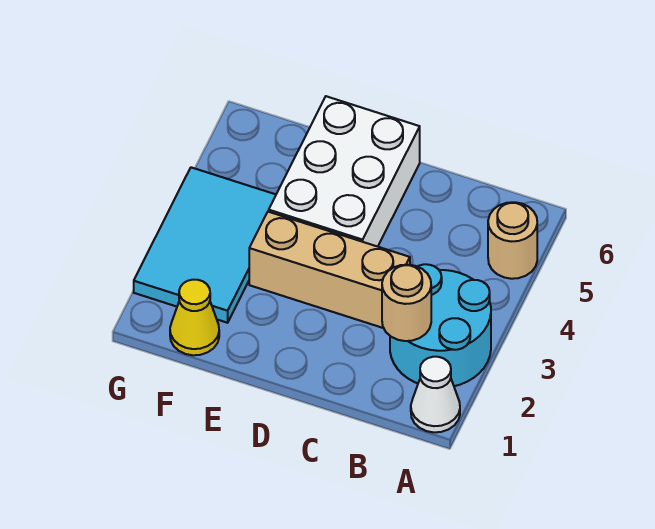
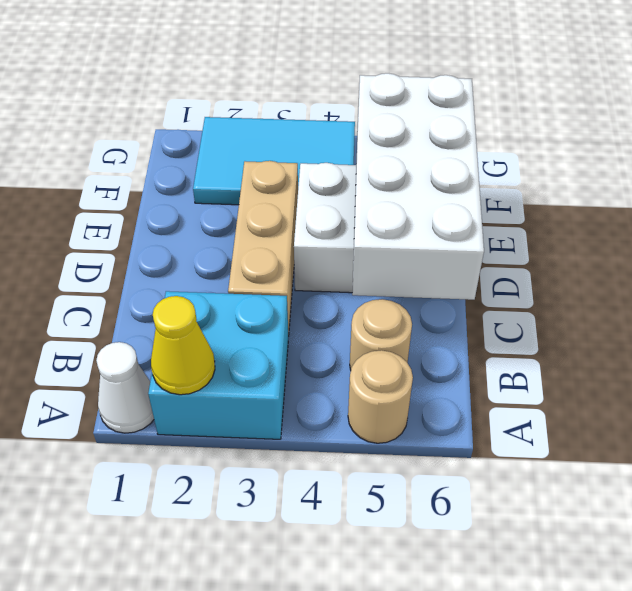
cyan round brick A2:B3 level 1 -> cyan brick A2:B3 level 1
tan round brick B2 level 2 -> tan round brick B5 level 1
none -> white brick C5:F6 level 2
yellow cone F1 level 1 -> yellow cone A2 level 2

